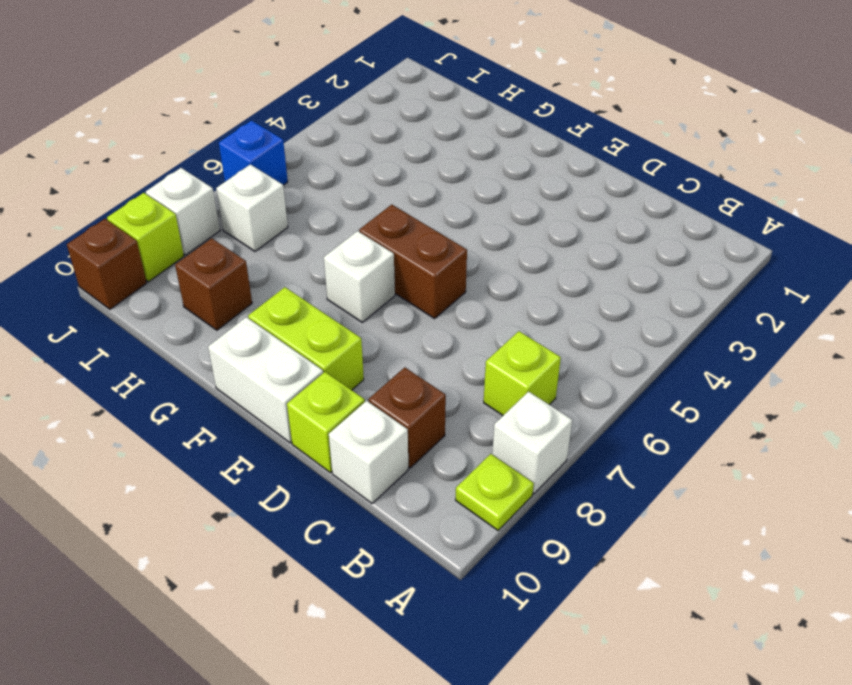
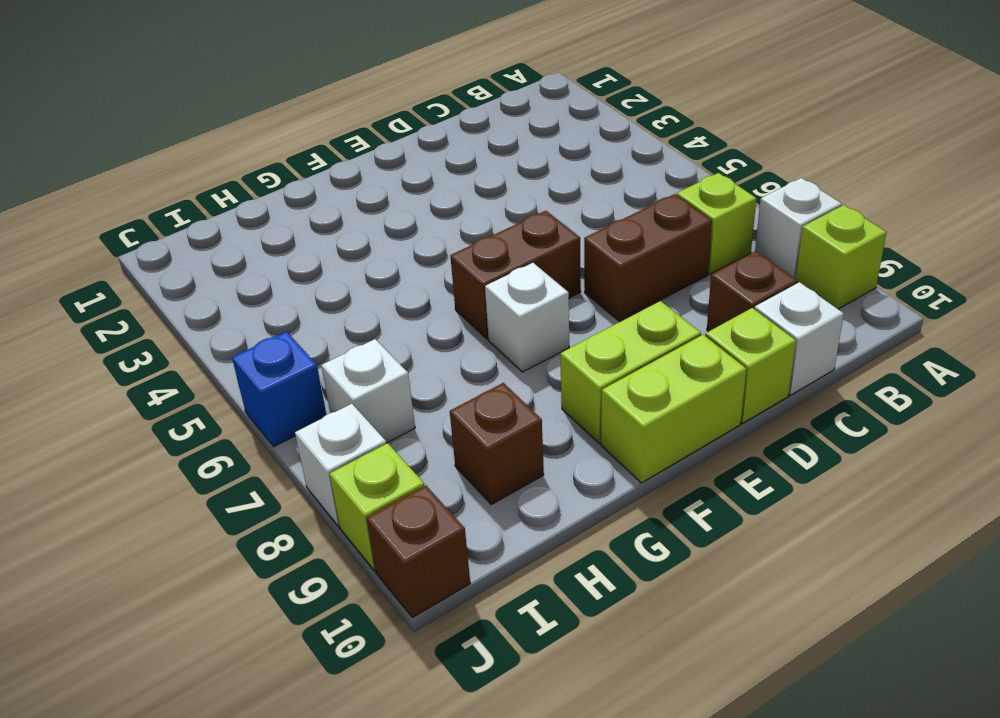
lime plate A9 level 1 -> lime brick A9 level 1
none -> brown brick C7:D7 level 1
white brick E10:F10 level 1 -> lime brick E10:F10 level 1

